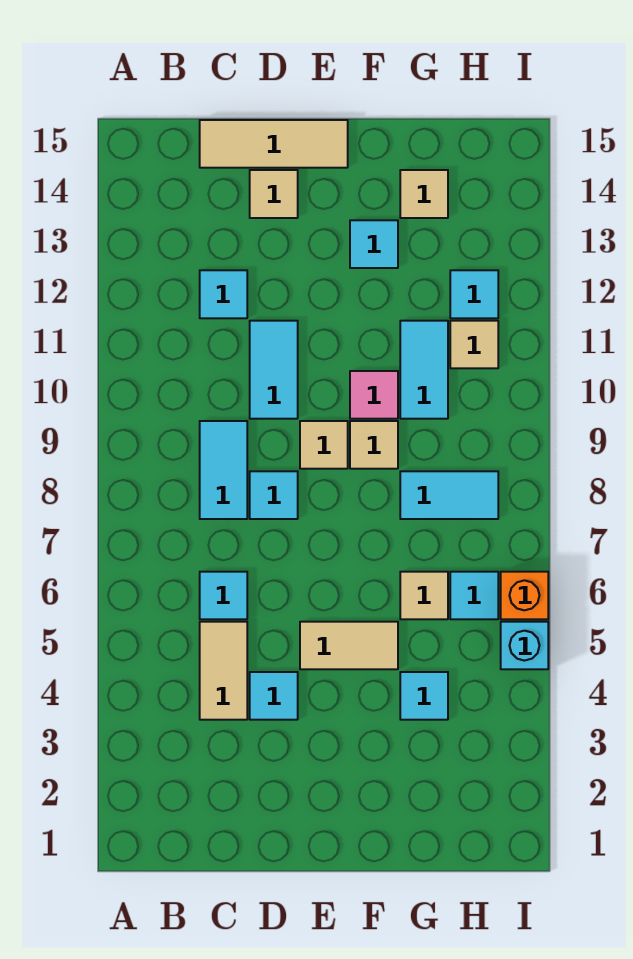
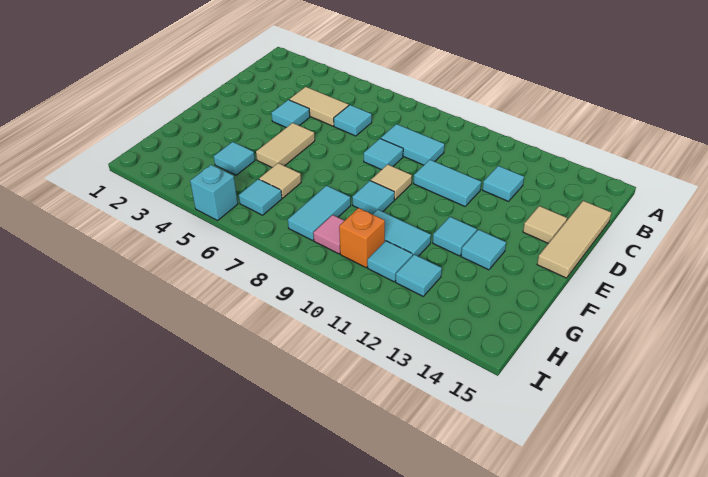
tan tile F9 level 1 -> cyan tile F9 level 1
pink tile F10 level 1 -> pink tile H9 level 1
none -> cyan tile F12 level 1
tan tile G14 level 1 -> none
tan tile H11 level 1 -> cyan tile H11 level 1
orange brick I6 level 1 -> orange brick H10 level 1

